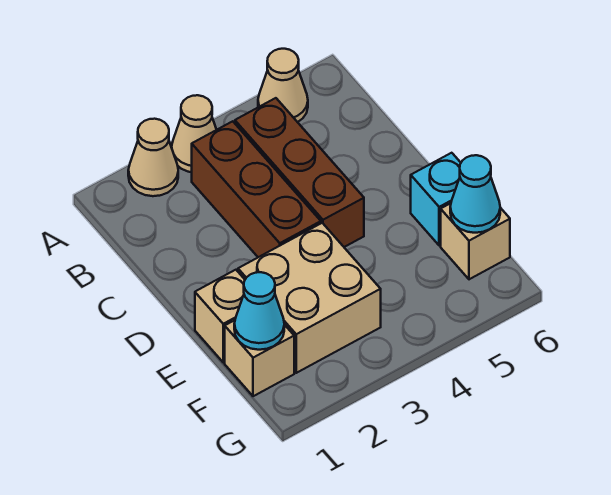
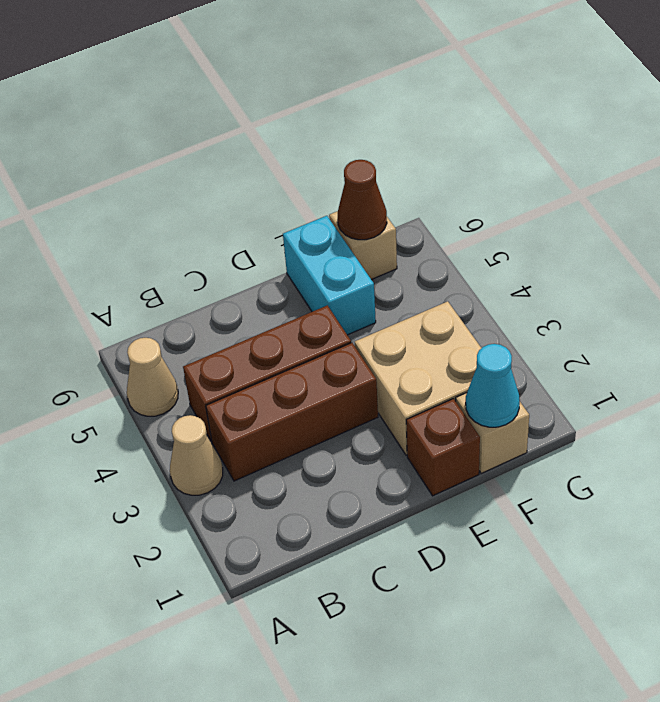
tan cone A2 level 1 -> none
tan brick E1 level 1 -> brown brick E1 level 1
cyan brick E6 level 1 -> cyan brick E5:E6 level 1
cyan cone F6 level 2 -> brown cone F6 level 2

